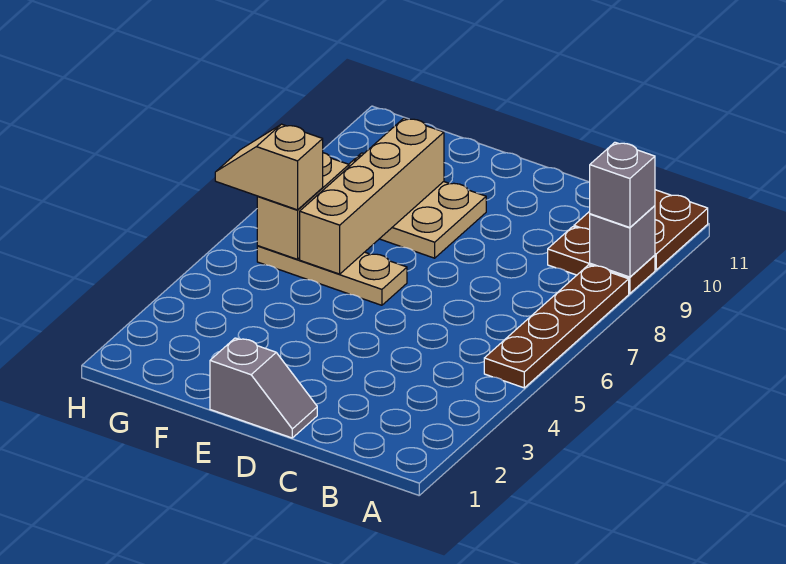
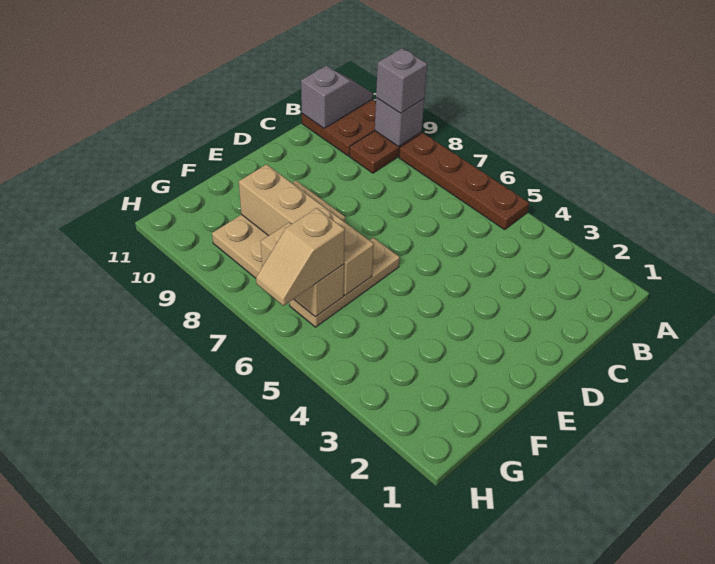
grey slope D1:E1 level 1 top E -> grey slope A11:B11 level 2 top B

